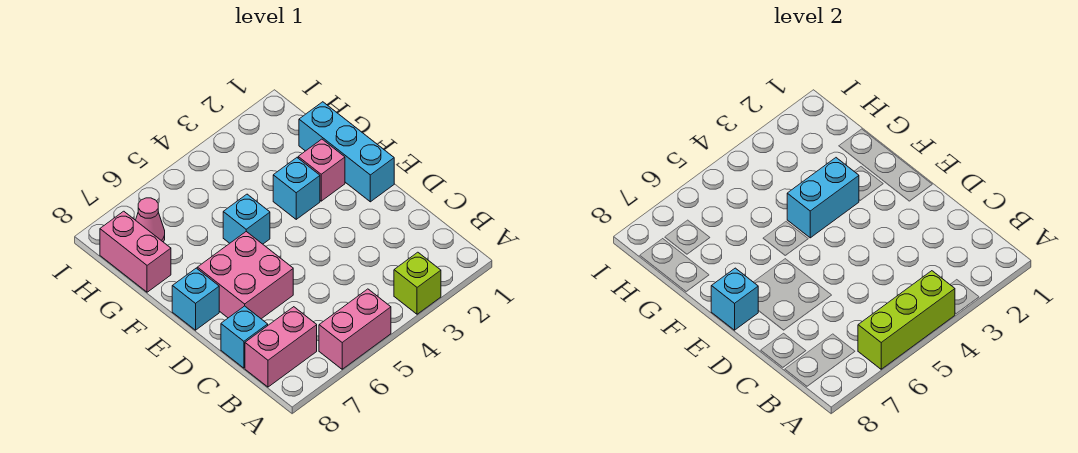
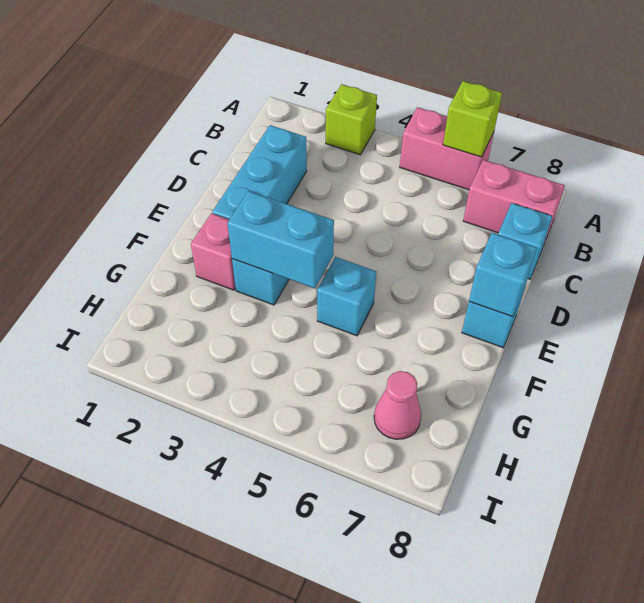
lime brick A4:A6 level 2 -> lime brick A6 level 2
pink brick D6:E7 level 1 -> none
cyan brick E1:G1 level 1 -> cyan brick C2:E2 level 1
pink brick G8:H8 level 1 -> none

